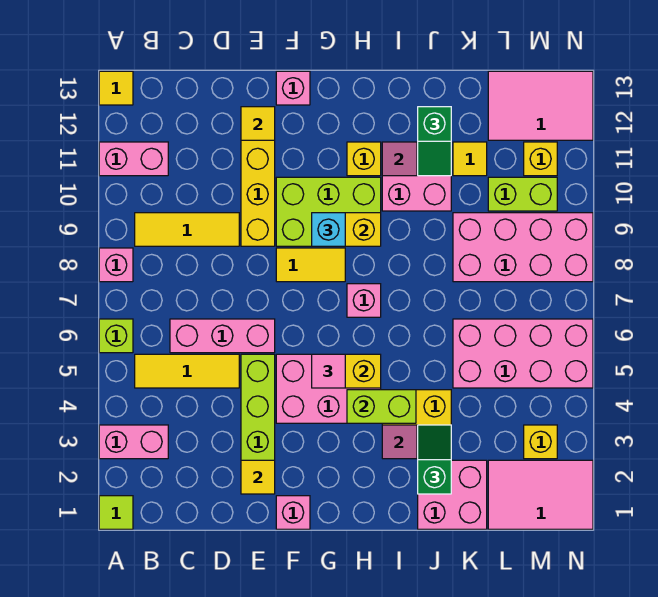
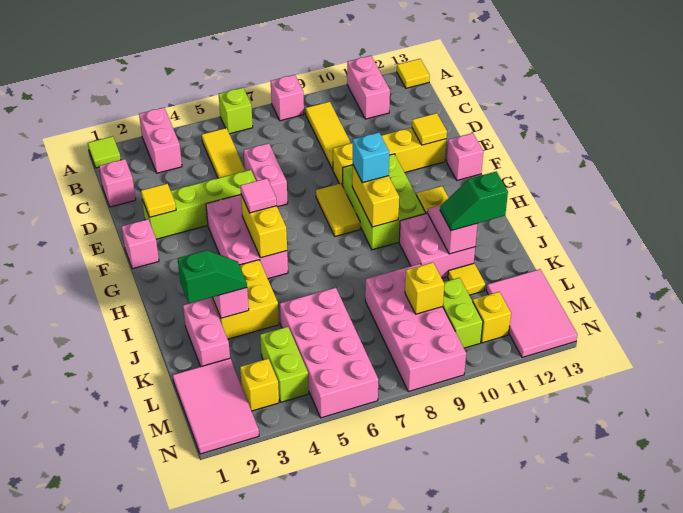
pink brick C6:E6 level 1 -> pink brick D6:E6 level 1
lime brick H4:I4 level 2 -> lime brick L4:M4 level 1
pink brick H7 level 1 -> pink brick C1 level 1
pink brick J1:K2 level 1 -> pink brick J2:K2 level 1
none -> yellow brick L9 level 2

